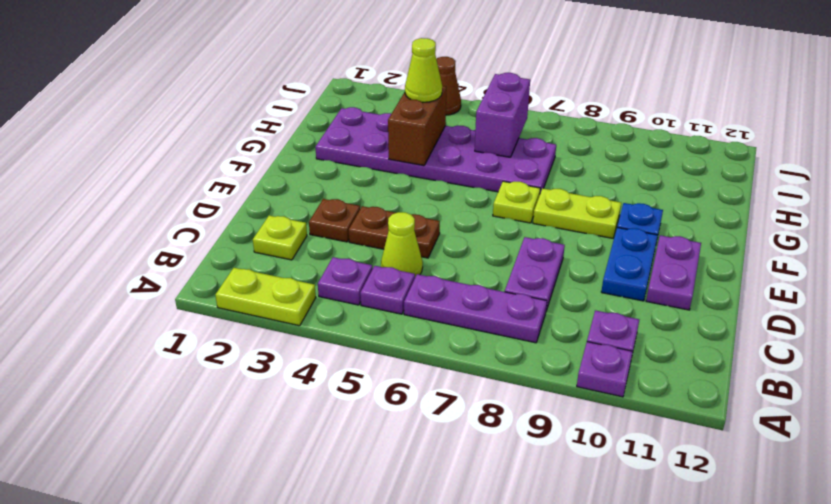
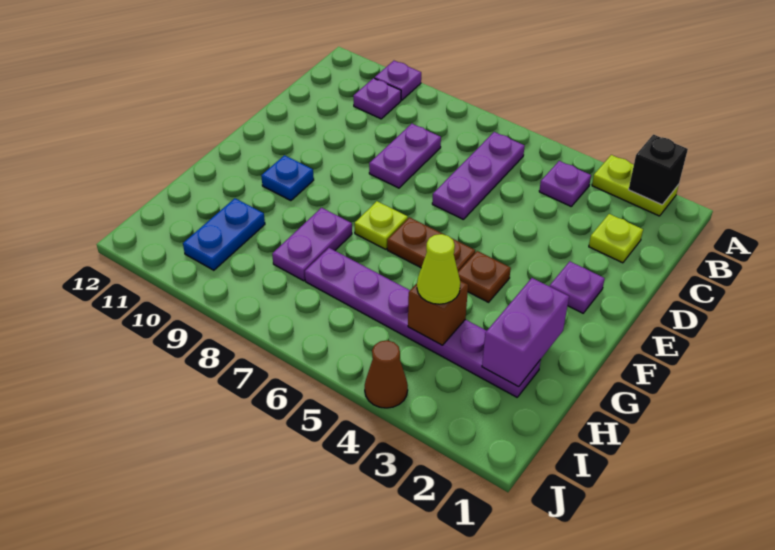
none -> black brick A2 level 2
purple plate B5 level 1 -> purple plate E2 level 1
purple plate B6:B8 level 1 -> purple plate B6:D6 level 1
lime cone C5 level 1 -> none
brown plate D3 level 1 -> brown plate F4 level 1
brown plate D4:D5 level 1 -> brown plate F5:F6 level 1
blue plate D10:E10 level 1 -> blue plate H10:I10 level 1
purple plate D11:E11 level 1 -> purple plate G8:H8 level 1
lime plate F8:F9 level 1 -> none
purple plate G2:H7 level 1 -> purple plate H2:H7 level 1
brown brick G4:H4 level 2 -> brown brick H4 level 2
purple brick H6:I6 level 2 -> purple brick G2:H2 level 2

